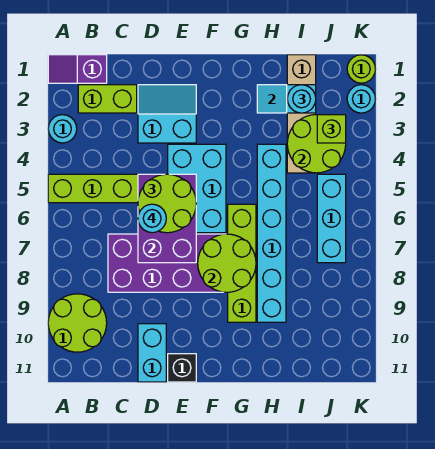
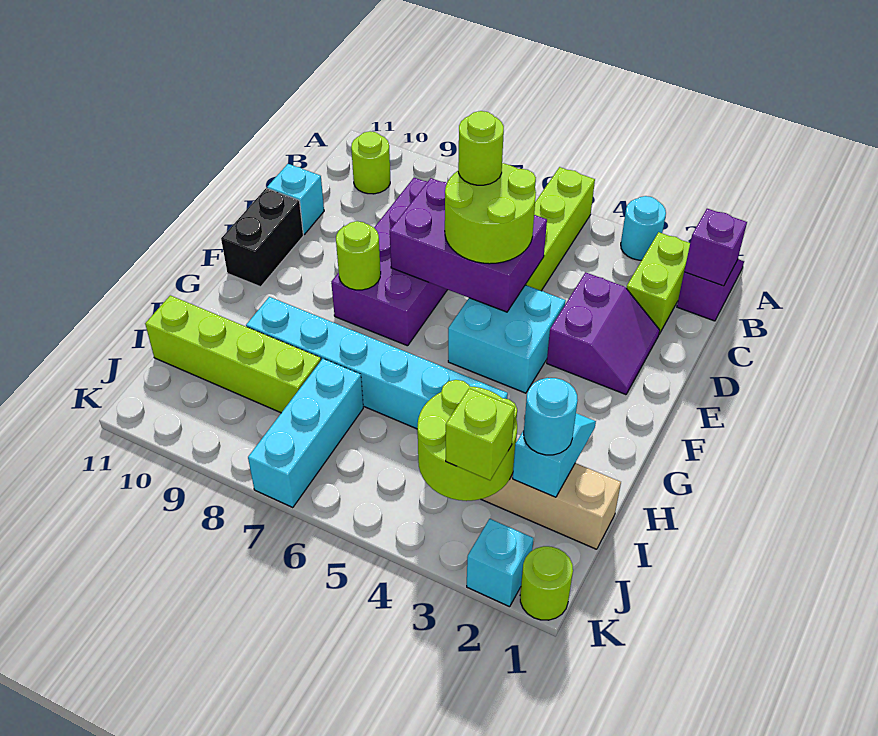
lime round brick A9:B10 level 1 -> lime round brick B10 level 1
none -> purple brick B1 level 2
cyan slope D2:E3 level 1 top 3 -> purple slope D2:E3 level 1 top 3
cyan round brick D6 level 4 -> lime round brick D6 level 4
cyan brick D10:D11 level 1 -> cyan brick D11 level 1
cyan brick E4:F6 level 1 -> cyan brick E4:F5 level 1
black brick E11 level 1 -> black brick E11:F11 level 1
lime round brick F7:G8 level 2 -> lime round brick F8 level 2
lime brick G6:G9 level 1 -> lime brick I8:I11 level 1
cyan brick J5:J7 level 1 -> cyan brick I7:K7 level 1
cyan round brick K2 level 1 -> cyan brick K2 level 1

